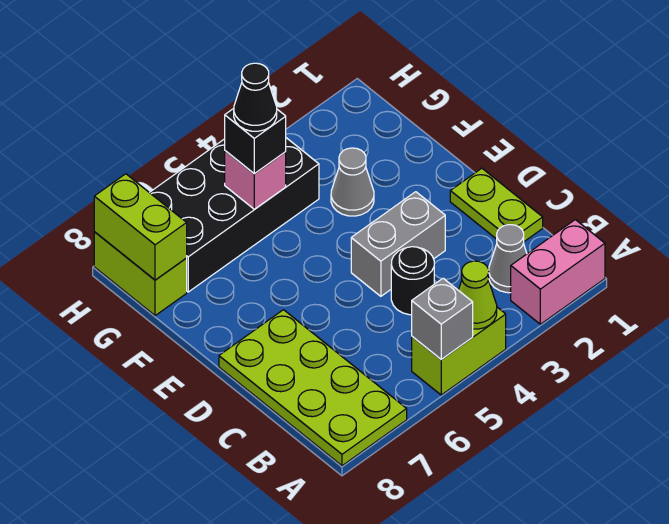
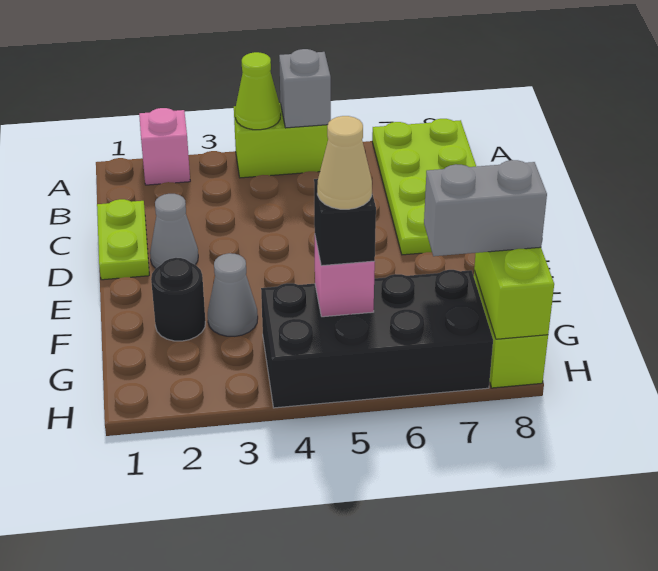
pink brick A1:A2 level 1 -> pink brick A2 level 1
grey cone B2 level 1 -> grey cone D2 level 1
black round brick C4 level 1 -> black round brick F2 level 1
grey brick D3:D4 level 1 -> grey brick G7:G8 level 3
black cone G5 level 4 -> tan cone G5 level 4

